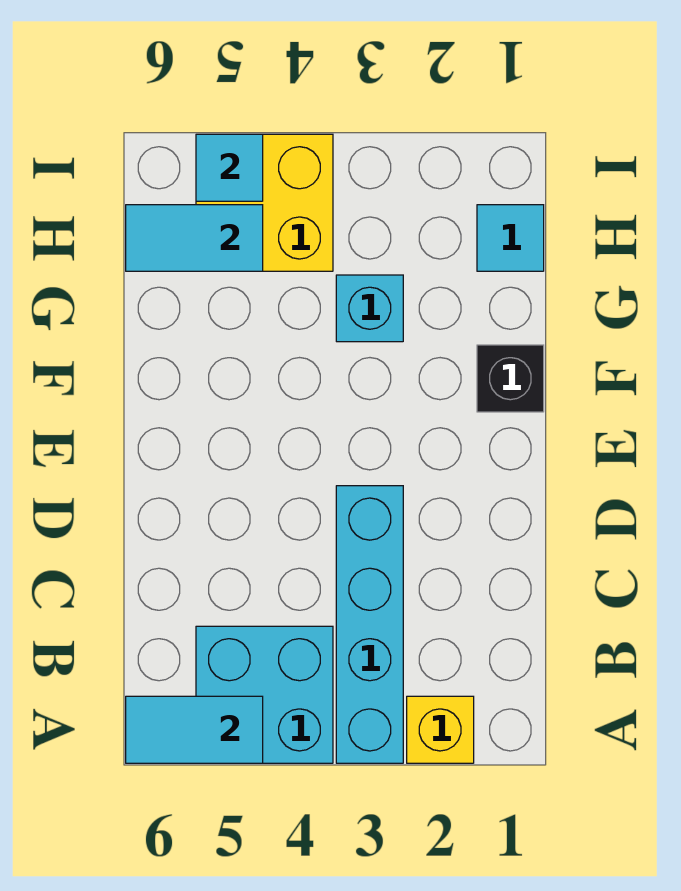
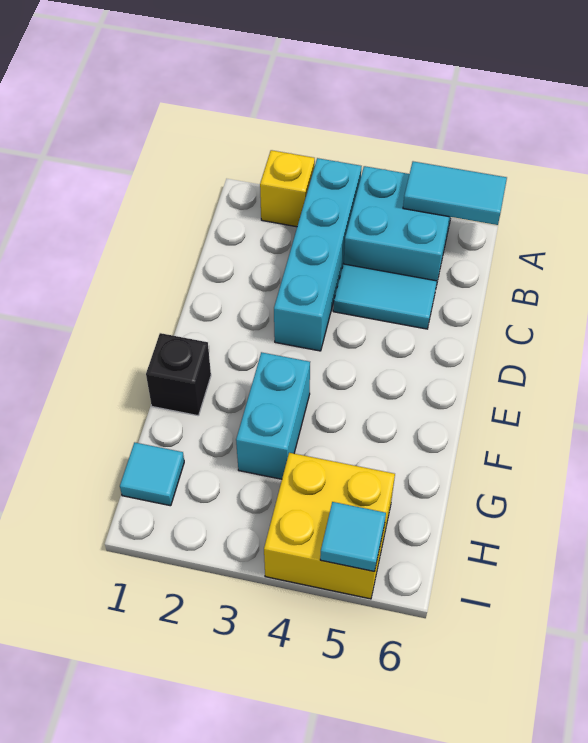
cyan brick G3 level 1 -> cyan brick F3:G3 level 1
cyan tile H5:H6 level 2 -> cyan tile C4:C5 level 1

